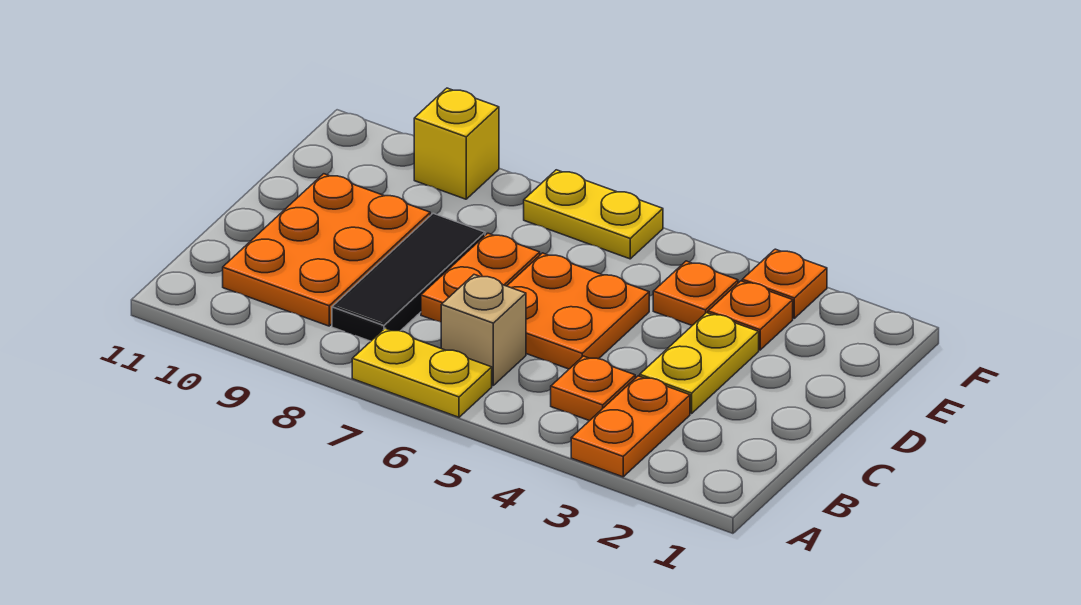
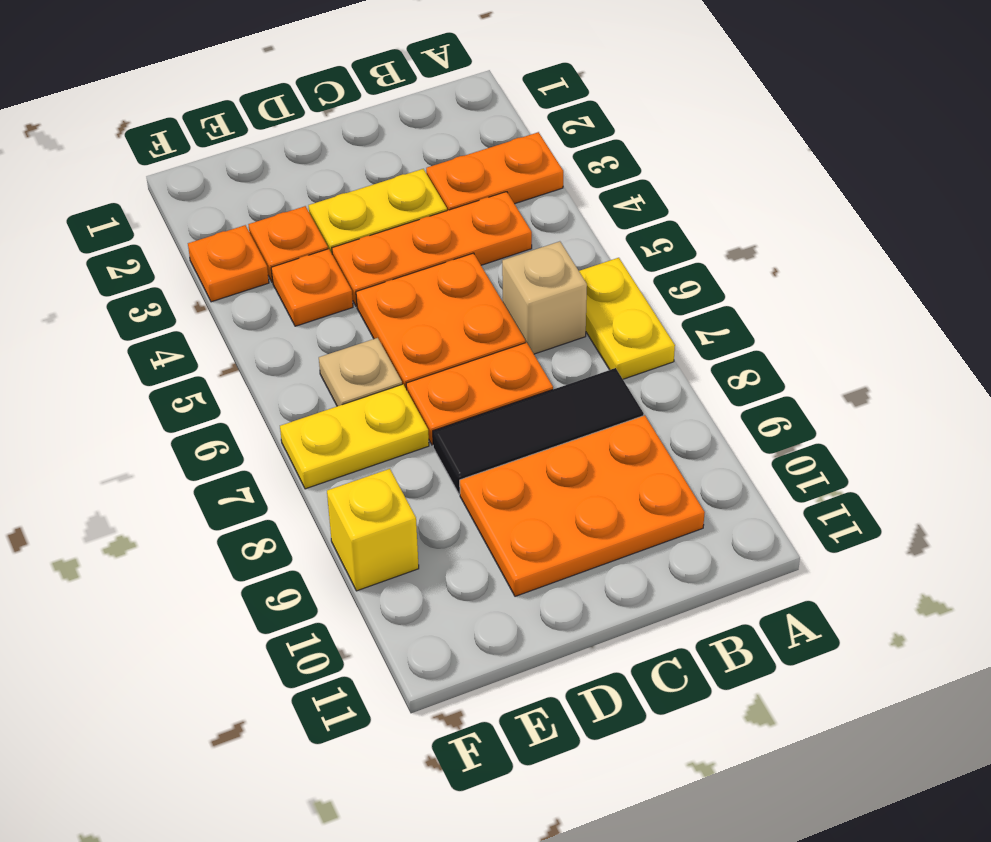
orange plate B4 level 1 -> orange plate B4:D4 level 1
none -> tan plate E6 level 1
yellow plate F6:F7 level 1 -> yellow plate E7:F7 level 1

